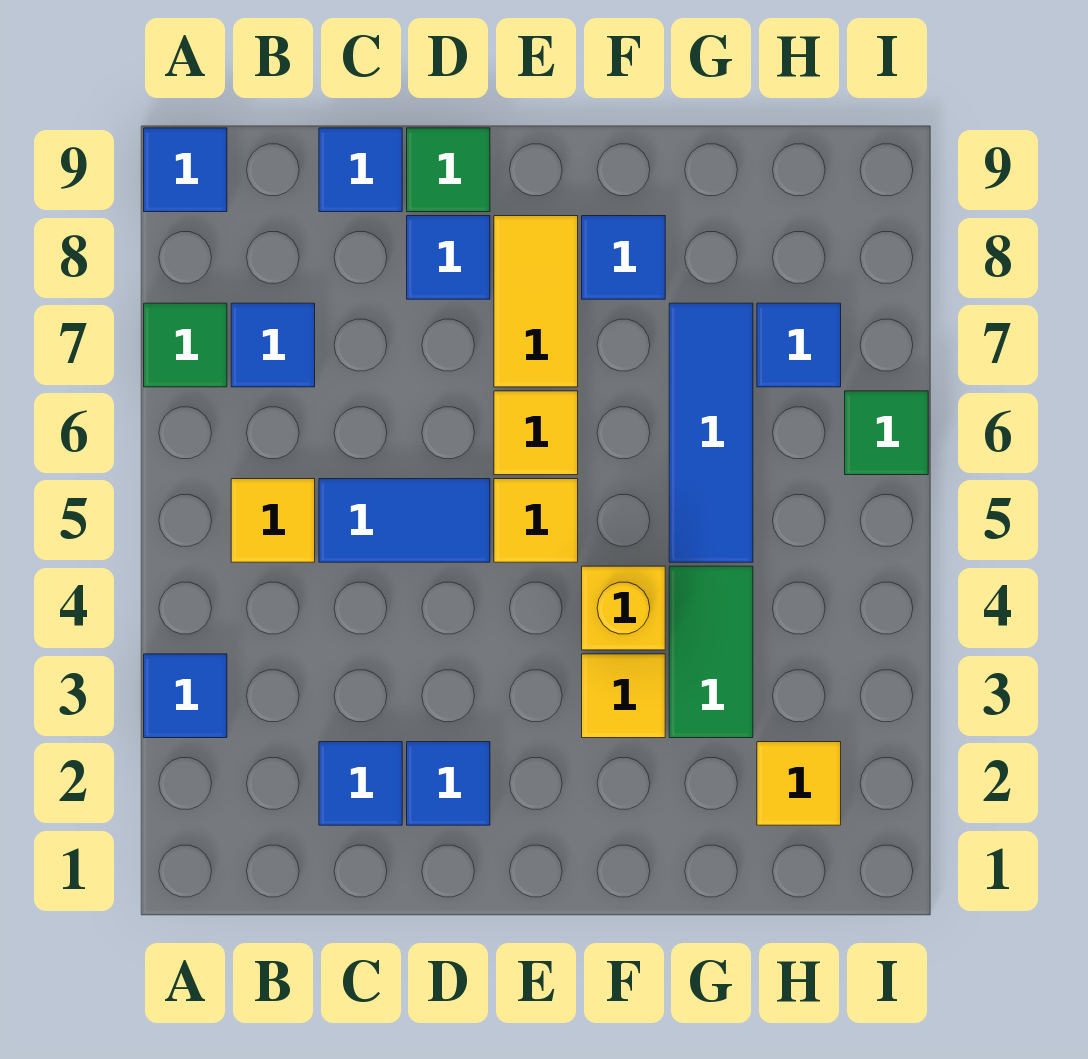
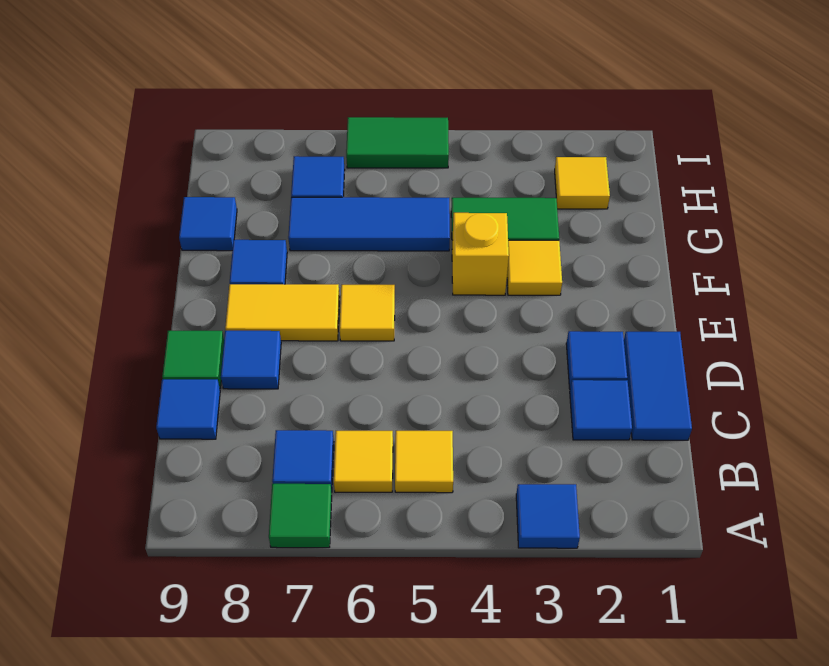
blue tile A9 level 1 -> blue tile G9 level 1
blue tile C5:D5 level 1 -> blue tile C1:D1 level 1
yellow tile E5 level 1 -> yellow tile B6 level 1
green tile I6 level 1 -> green tile I5:I6 level 1

